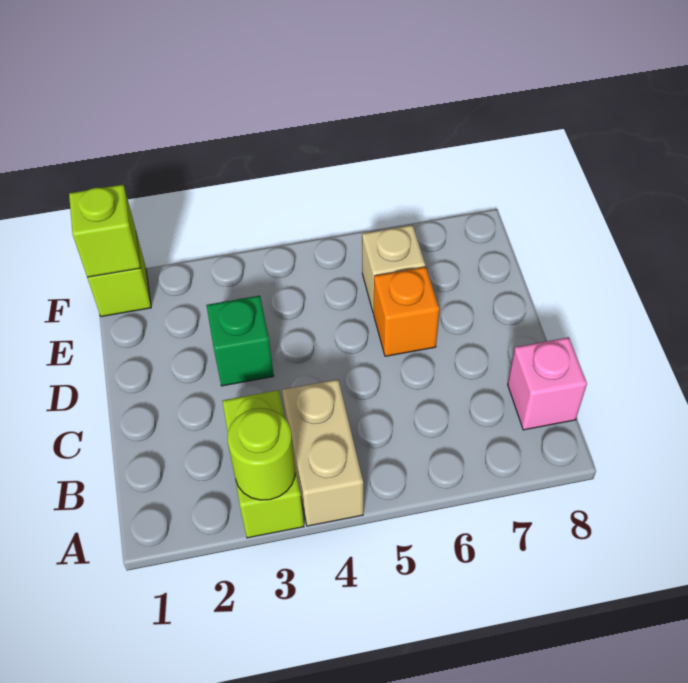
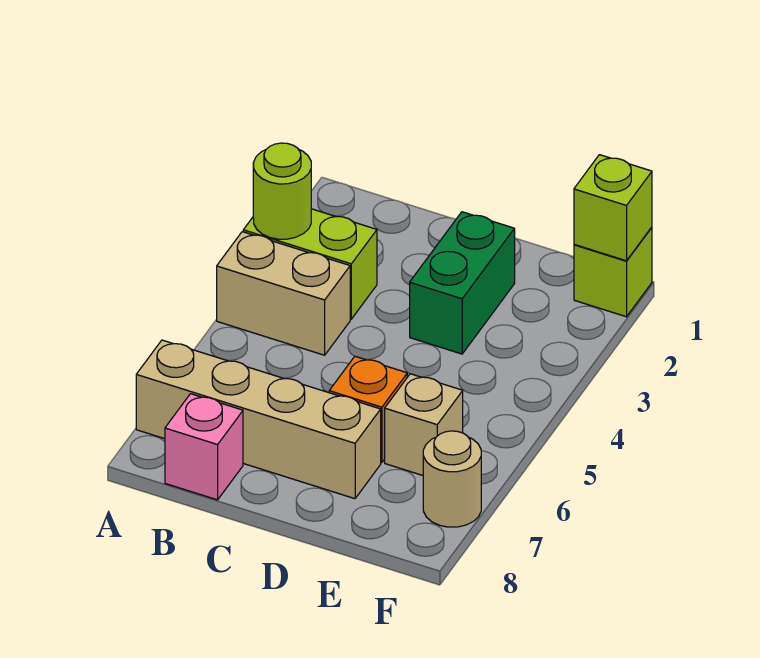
none -> tan brick A7:D7 level 1
green brick D3 level 1 -> green brick D2:D3 level 1
none -> tan round brick F7 level 1

